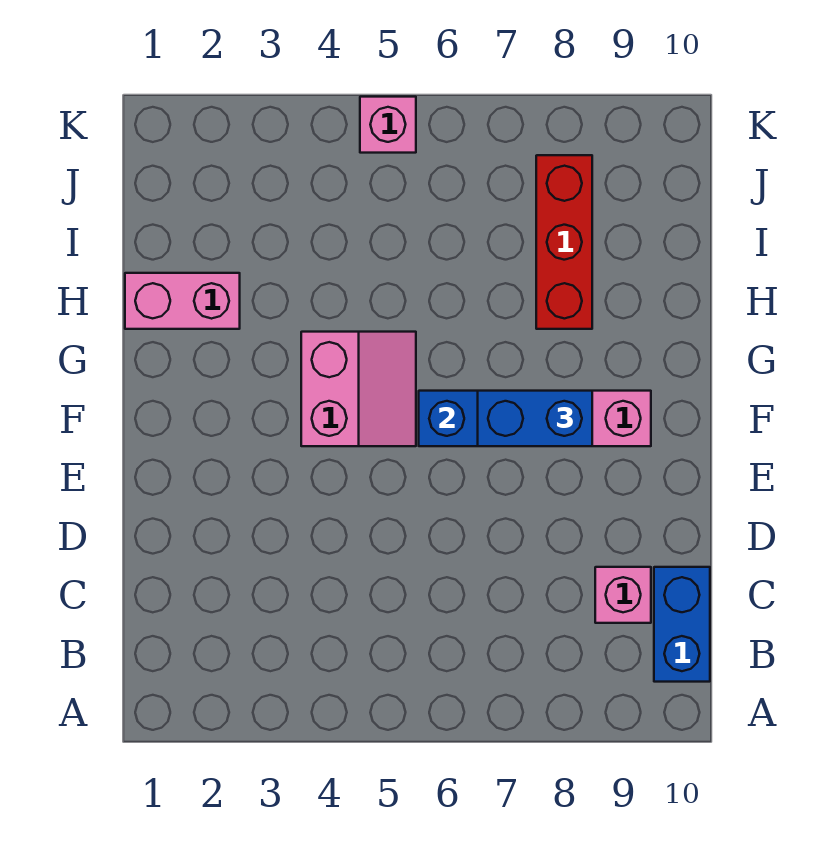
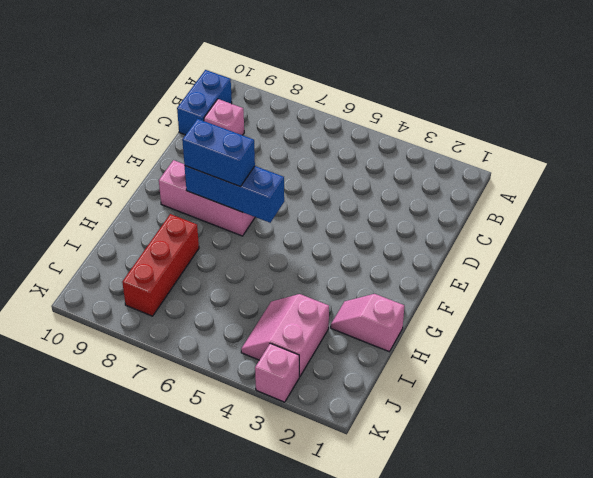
pink slope F4:G5 level 1 top 4 -> pink slope I3:J4 level 1 top 3
pink brick H1:H2 level 1 -> pink slope H1:H2 level 1 top 1
pink brick K5 level 1 -> pink brick K3 level 1

